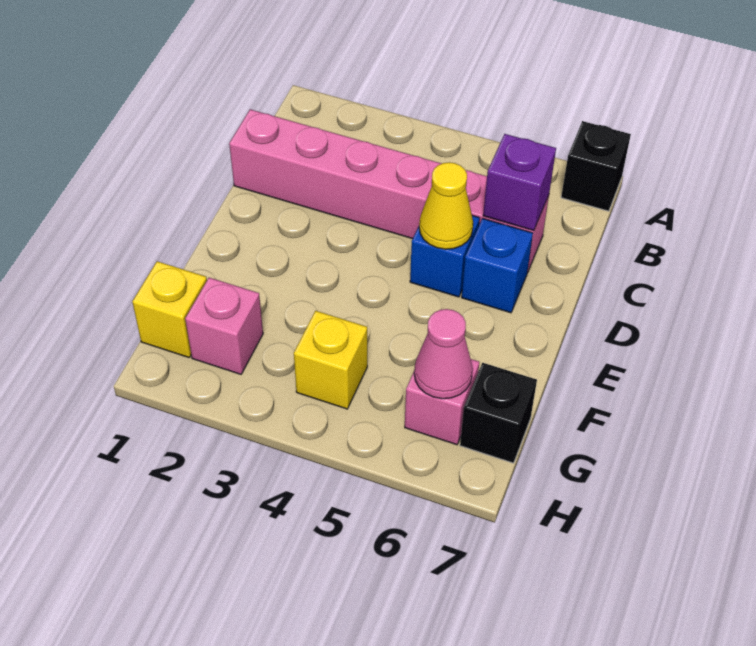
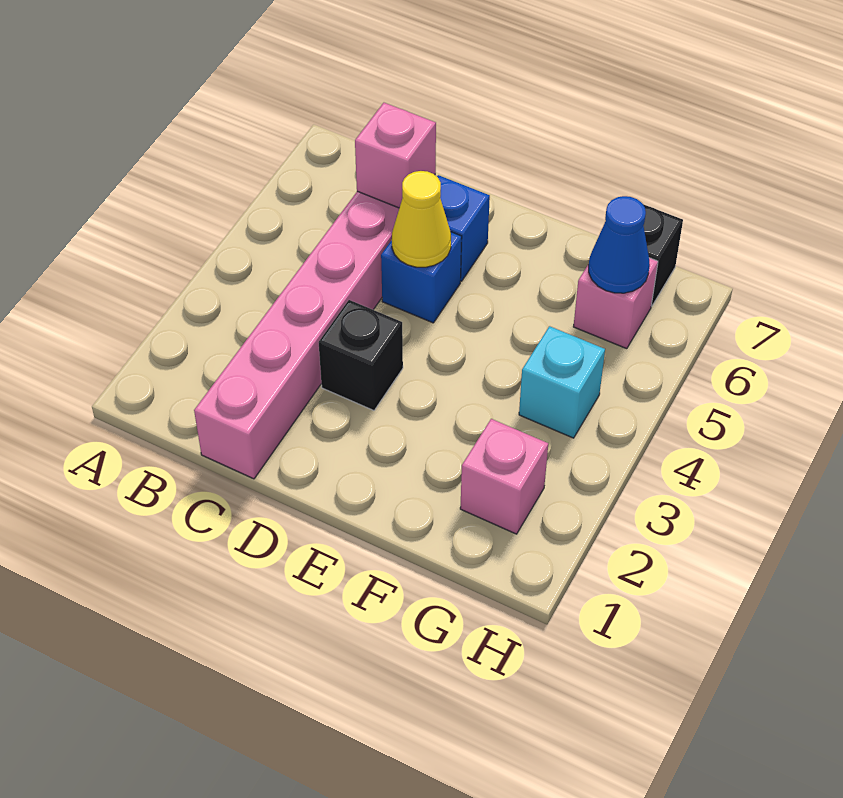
black brick A7 level 1 -> black brick D3 level 1
purple brick C6 level 2 -> pink brick C6 level 2
yellow brick G1 level 1 -> none
yellow brick G4 level 1 -> cyan brick G4 level 1
pink cone G6 level 2 -> blue cone G6 level 2

